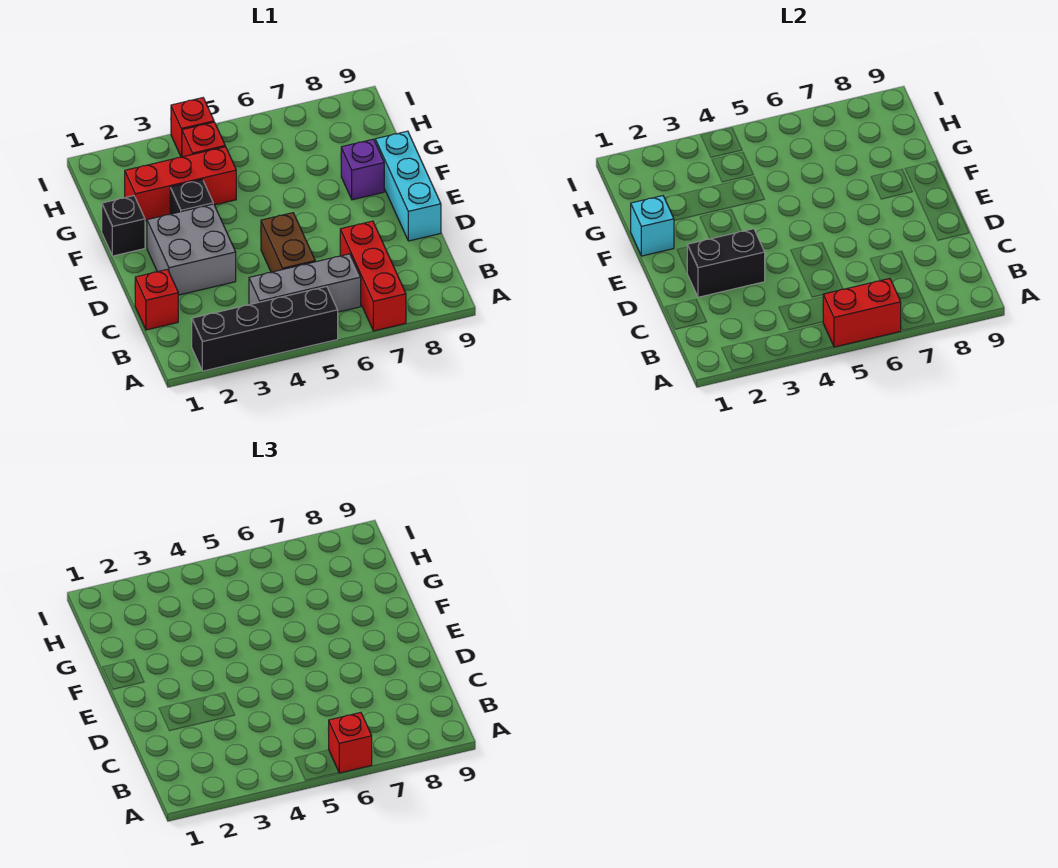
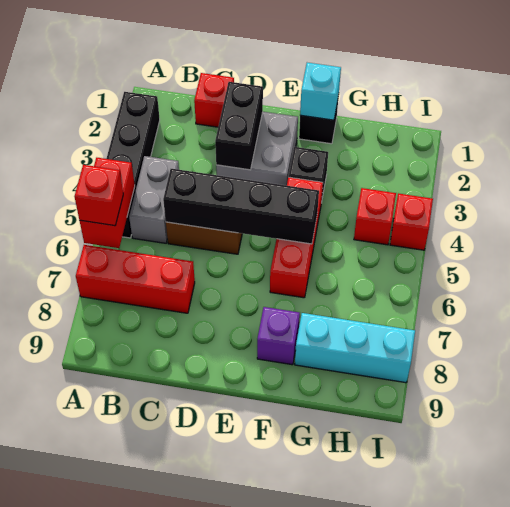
grey brick B4:B6 level 1 -> grey brick B4:B5 level 1
none -> black brick C5:F5 level 2
cyan brick D9:F9 level 1 -> cyan brick G8:I8 level 1
red brick G2:G4 level 1 -> red brick F4:F6 level 1

